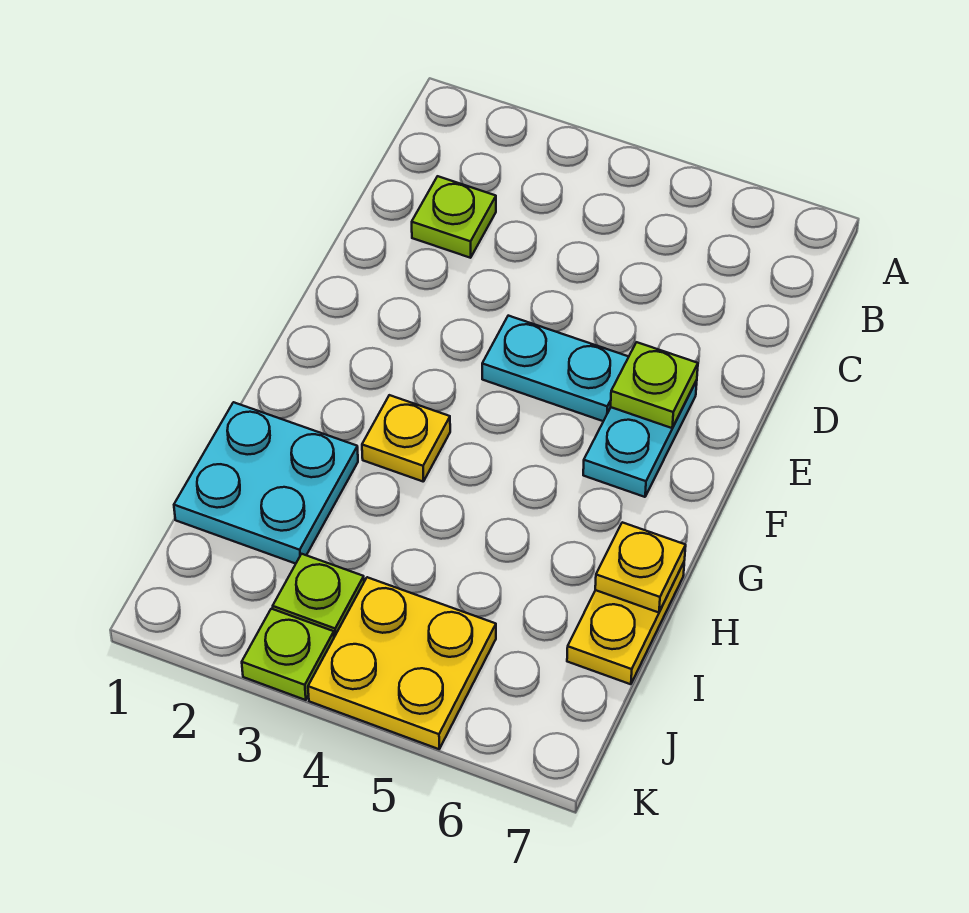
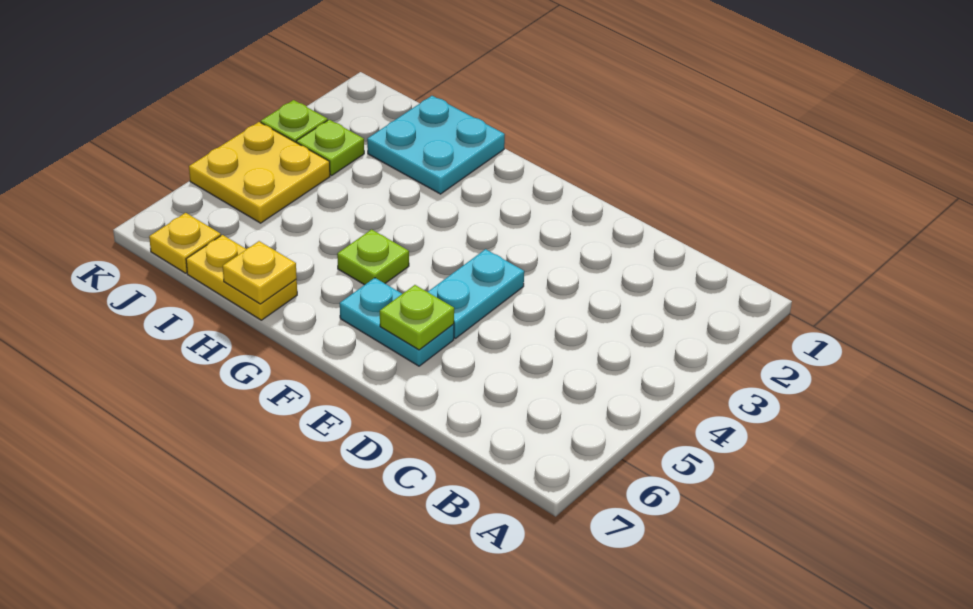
lime plate C2 level 1 -> lime plate G5 level 1
yellow plate G3 level 1 -> yellow plate J7 level 1

